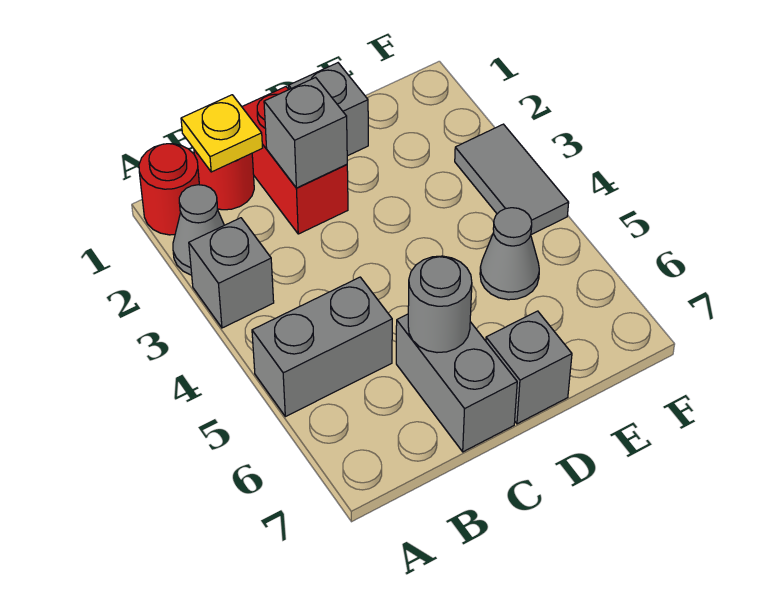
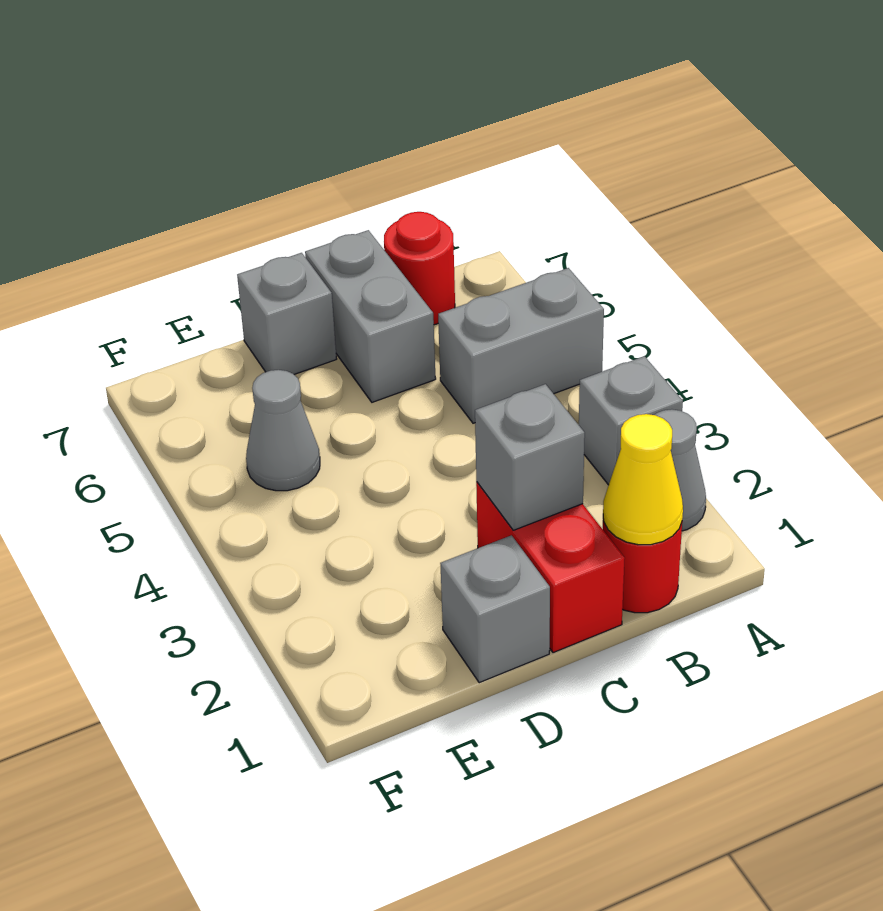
red round brick A1 level 1 -> red round brick B7 level 1
yellow plate B1 level 2 -> yellow cone B1 level 2
grey round brick C6 level 2 -> none
grey tile F3:F4 level 1 -> none

